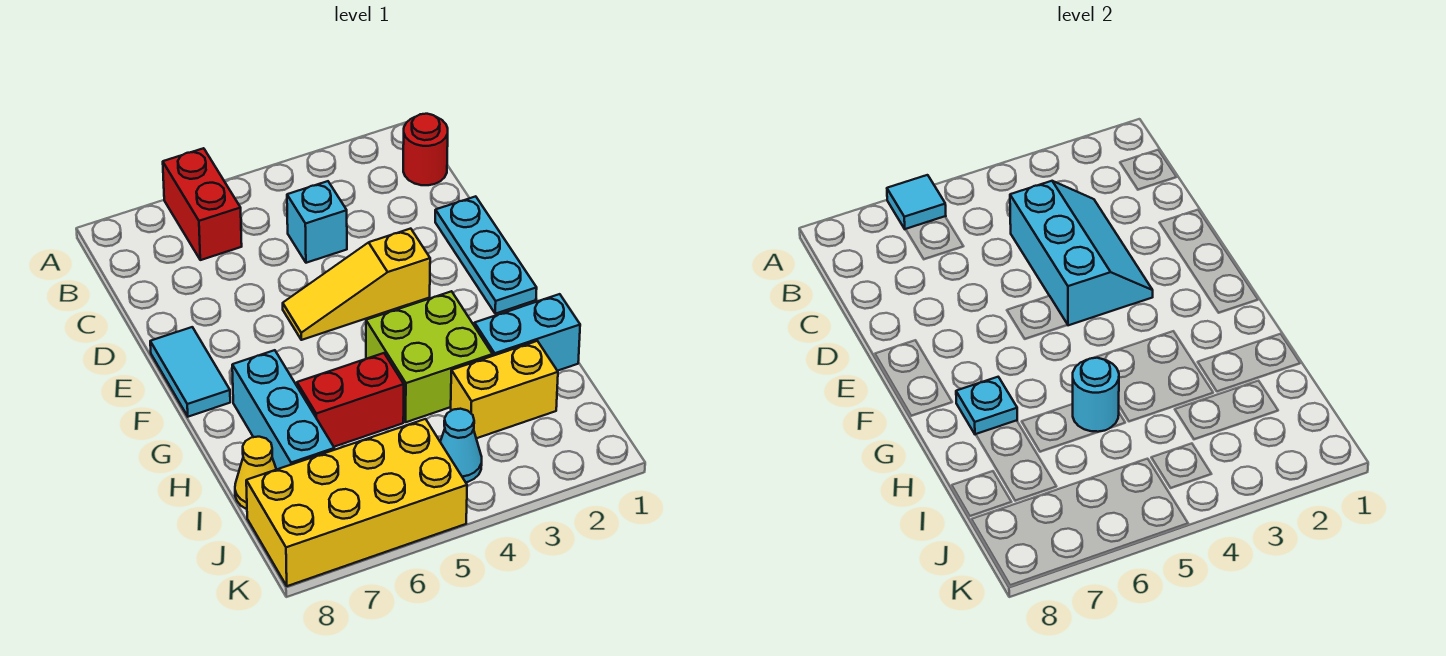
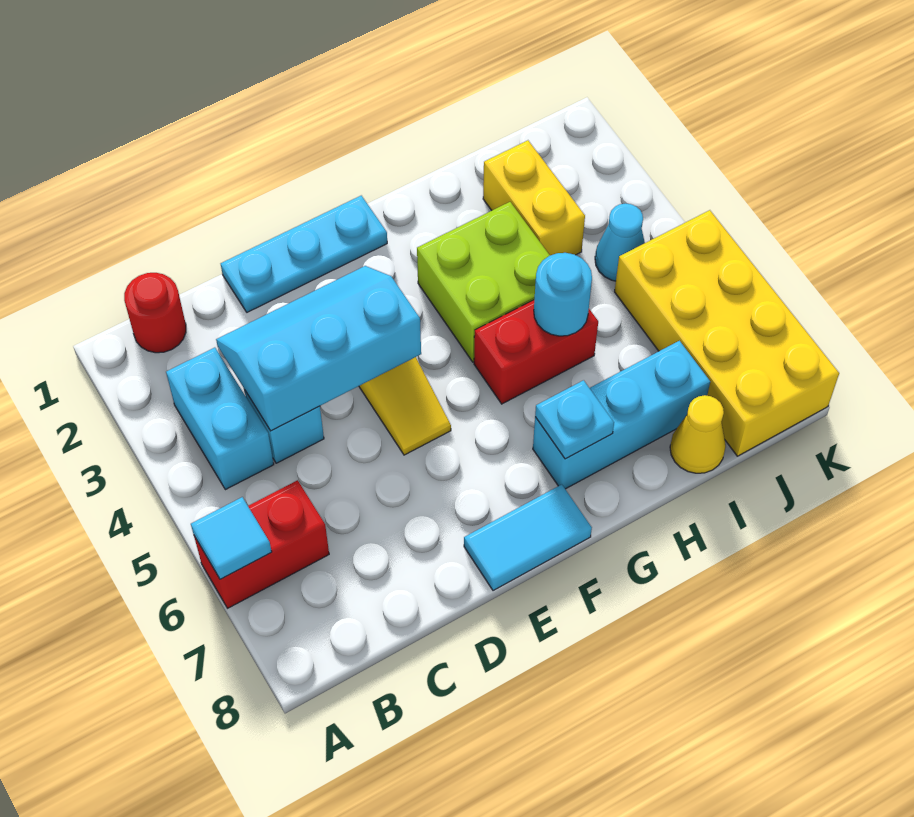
cyan brick H1:H2 level 1 -> cyan brick B3:B4 level 1
red brick H5:H6 level 1 -> red brick G5:H5 level 1

